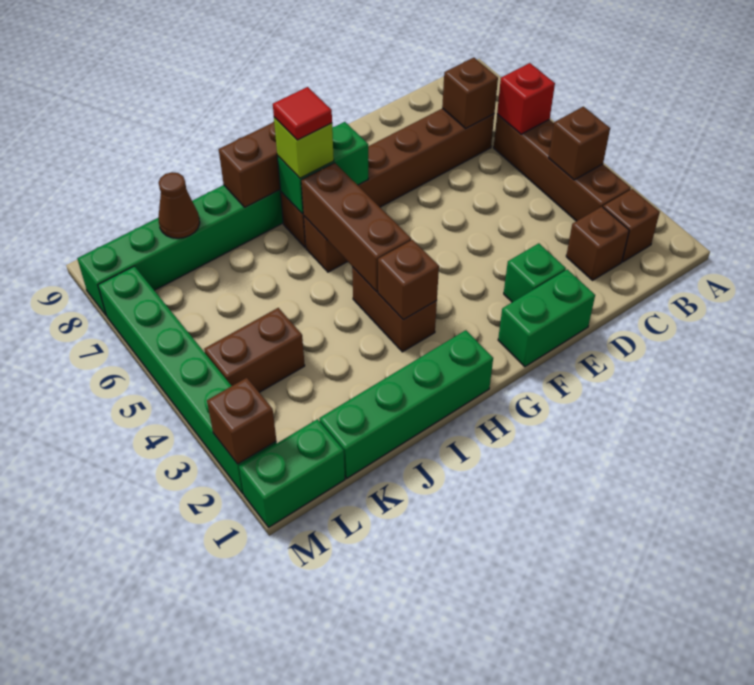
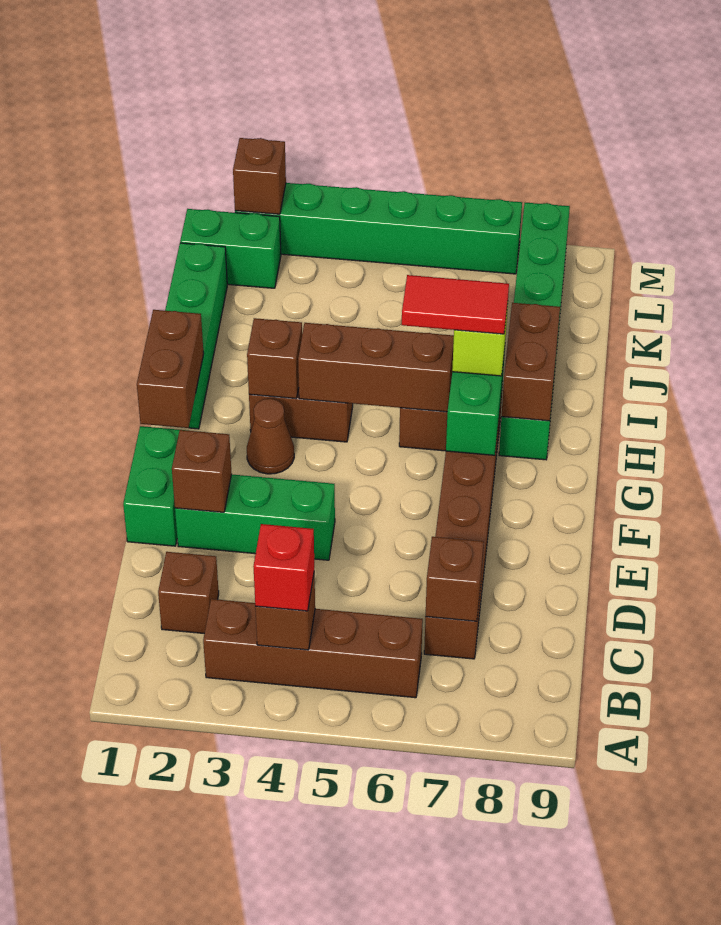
brown brick B2 level 1 -> brown brick E2 level 2
red brick B6 level 2 -> red brick B4 level 3
green brick E2 level 1 -> green brick E2:E4 level 1
red tile H7 level 4 -> red tile H6:H7 level 4
brown brick K4:L4 level 1 -> brown brick G1:H1 level 2
brown cone K8 level 2 -> brown cone G3 level 1
green brick L1:M1 level 1 -> green brick L1:L2 level 1

